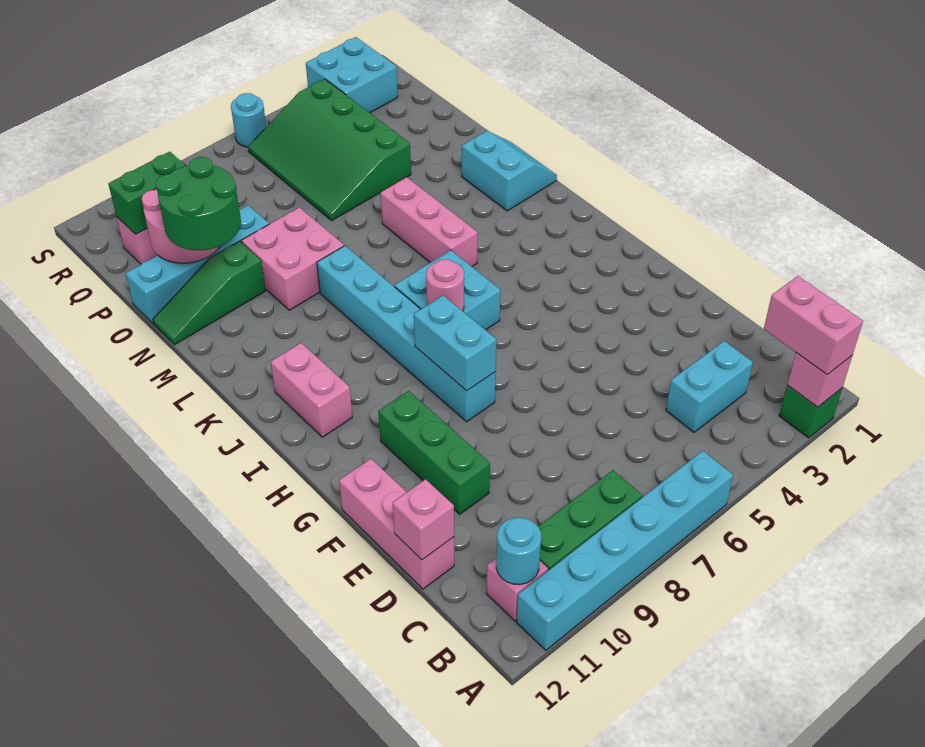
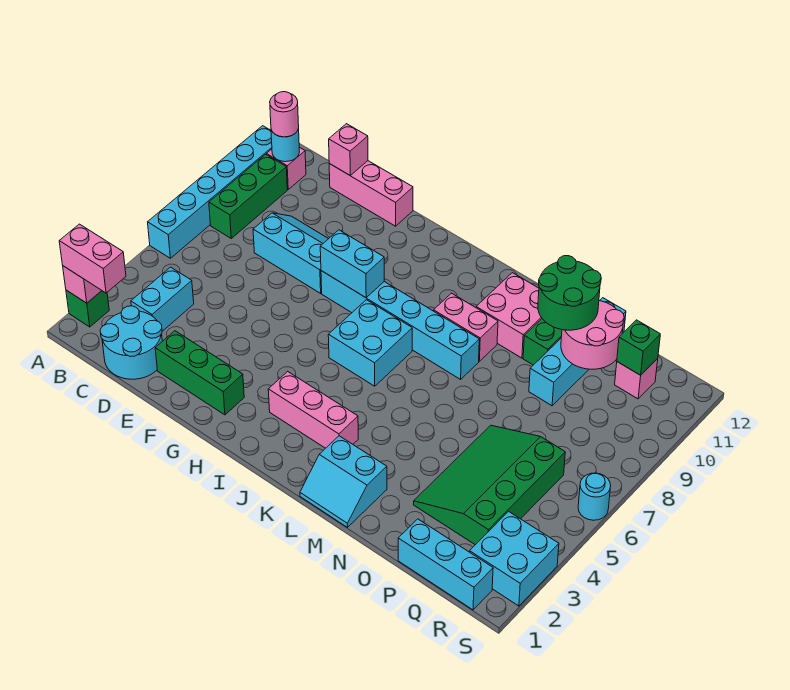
none -> cyan round brick C1:D2 level 1
none -> cyan slope D8:F9 level 1 top 8
green brick E10:G10 level 1 -> green brick E2:G2 level 1
pink round brick I7 level 2 -> pink round brick B11 level 3
pink brick I11:J11 level 1 -> pink brick K9:L9 level 1
pink brick K5:M5 level 1 -> pink brick I3:K3 level 1
pink brick M8:N9 level 1 -> pink brick L10:M11 level 1
green slope O4:R6 level 1 top 4 -> green slope O3:Q6 level 1 top Q
none -> cyan brick P1:R1 level 1
green brick Q10:Q11 level 2 -> green brick Q11 level 2

